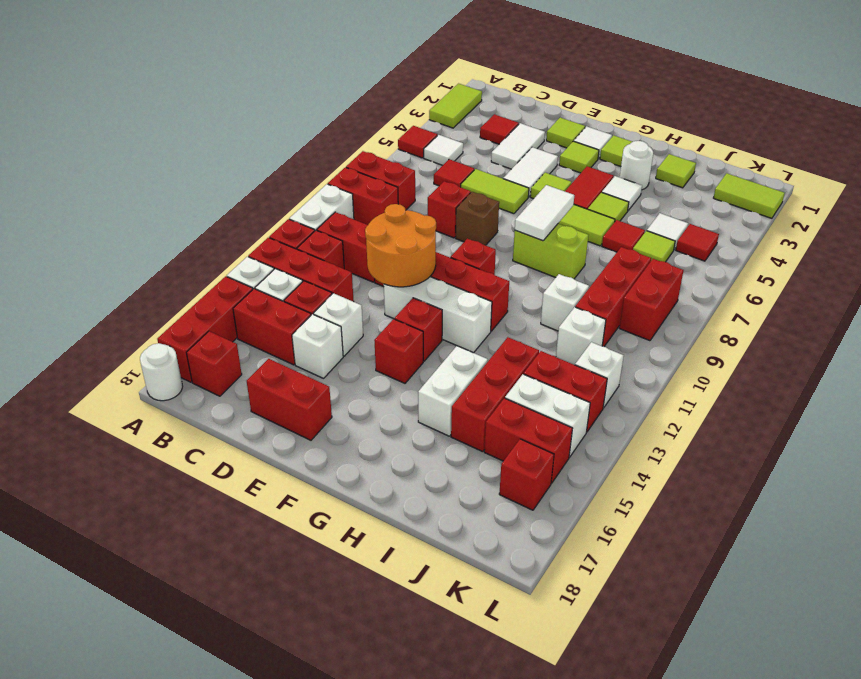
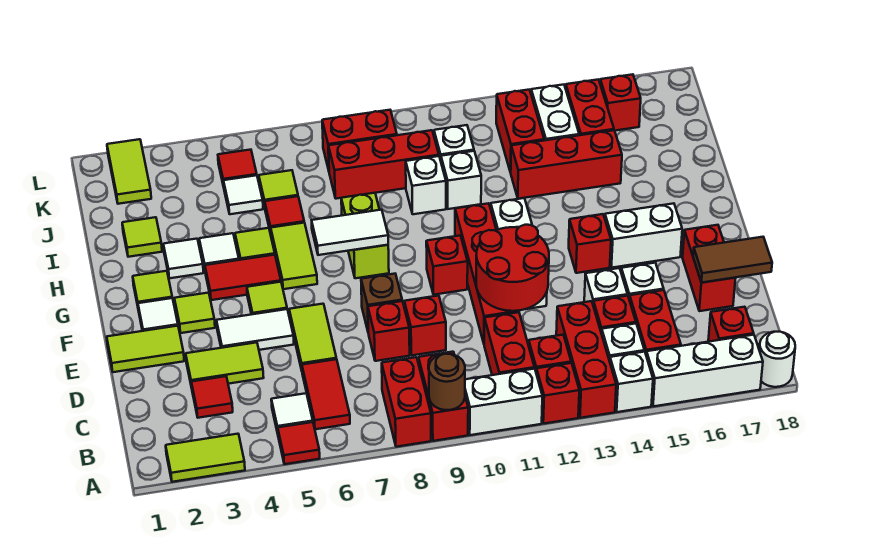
none -> brown round brick A9 level 2
red brick A15:A17 level 1 -> white brick A15:A17 level 1
red tile C6 level 1 -> red tile B6:C6 level 1
white tile D3:D4 level 1 -> lime tile D3:D4 level 1
orange round brick D11:E12 level 2 -> red round brick D11:E12 level 2
none -> brown tile D17:D18 level 2
lime tile E2 level 1 -> lime tile E1:E2 level 1
red brick F13 level 1 -> red brick D9 level 1
white round brick H3 level 1 -> white tile H3 level 1
white brick H14:H15 level 1 -> white brick F15:F16 level 1
white brick K12 level 1 -> white brick I11 level 1

